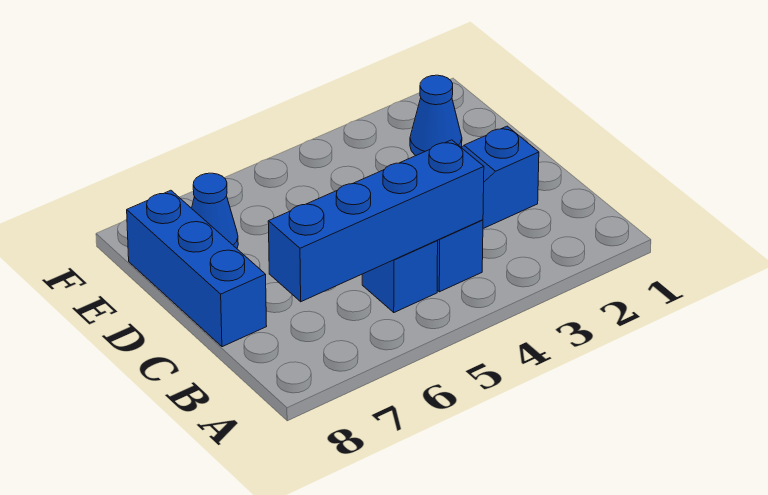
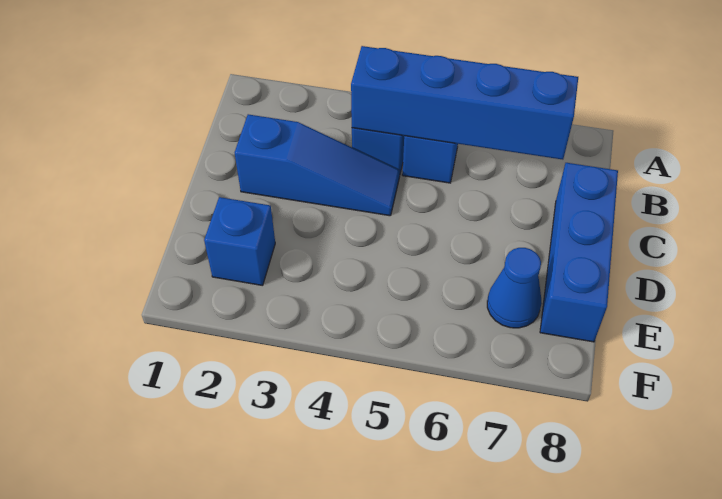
blue cone E2 level 1 -> blue brick E2 level 1

